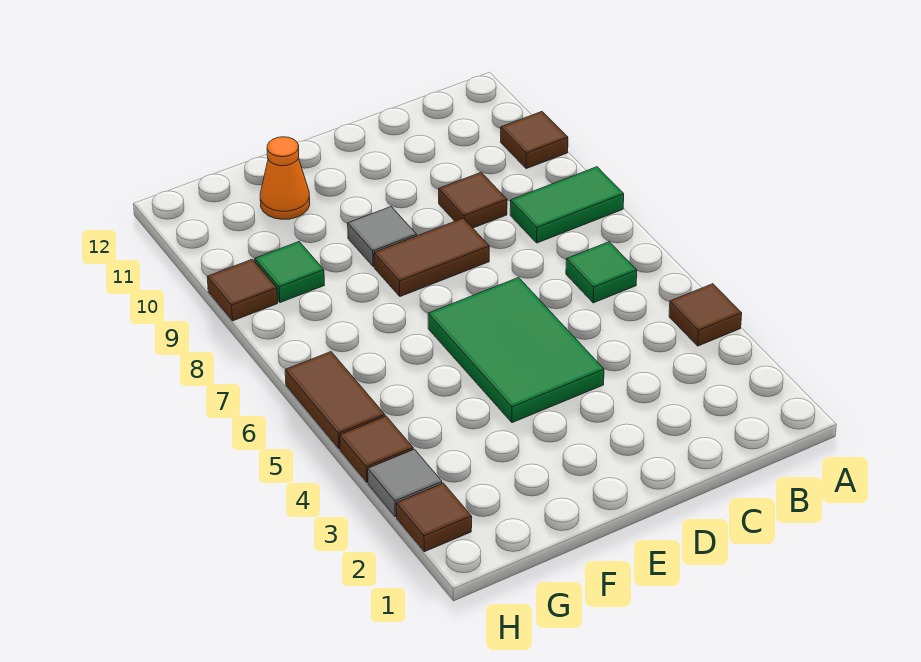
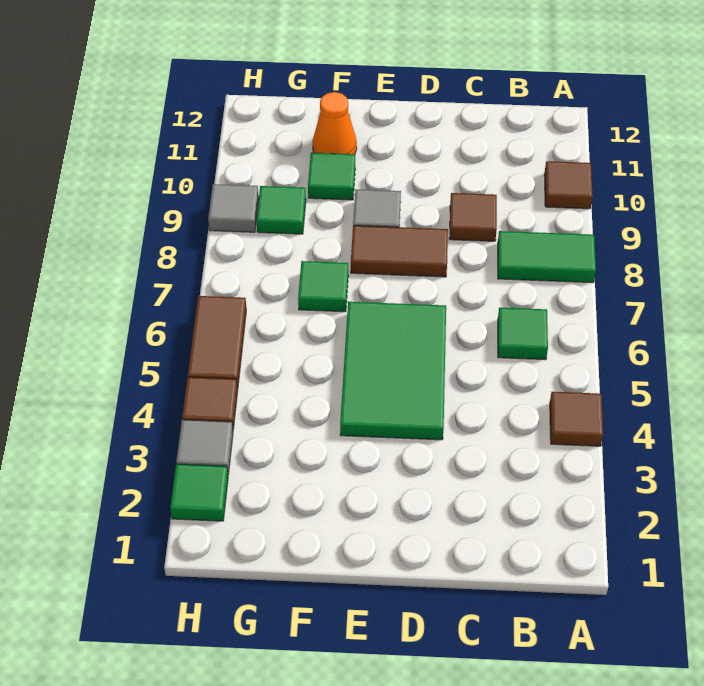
none -> green tile F7 level 1
none -> green tile F10 level 1
brown tile H2 level 1 -> green tile H2 level 1
brown tile H9 level 1 -> grey tile H9 level 1

